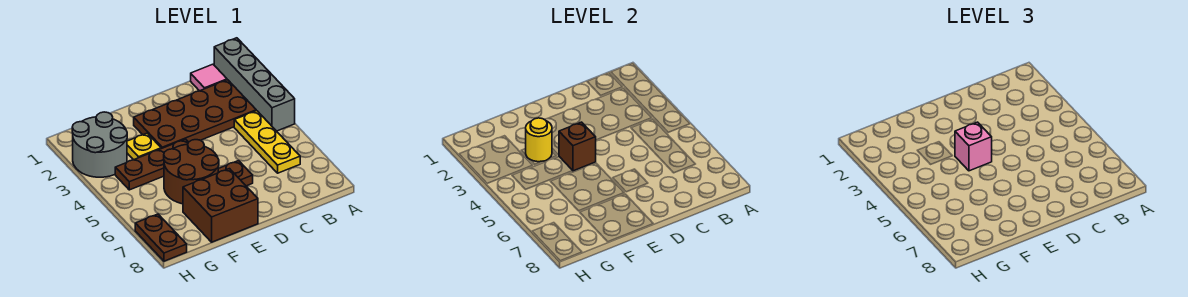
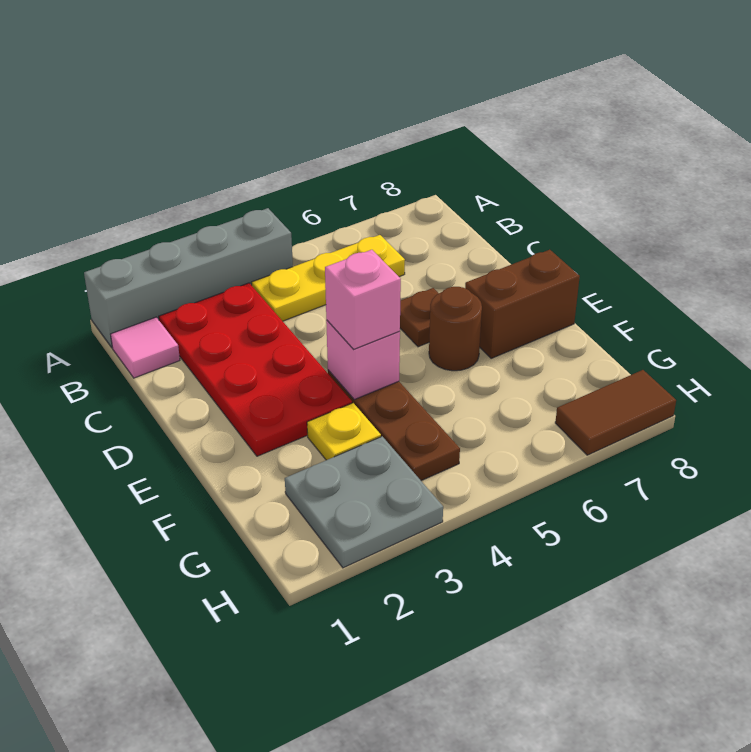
brown plate B2:E3 level 1 -> red plate B2:E3 level 1
brown brick E4 level 2 -> pink brick E4 level 2
brown round brick E5:F6 level 1 -> brown round brick E6 level 1
brown brick E7:F8 level 1 -> brown brick E7:E8 level 1
yellow round brick F3 level 2 -> none
grey round brick G2:H3 level 1 -> grey plate G2:H3 level 1
brown plate H7:H8 level 1 -> brown tile H7:H8 level 1

